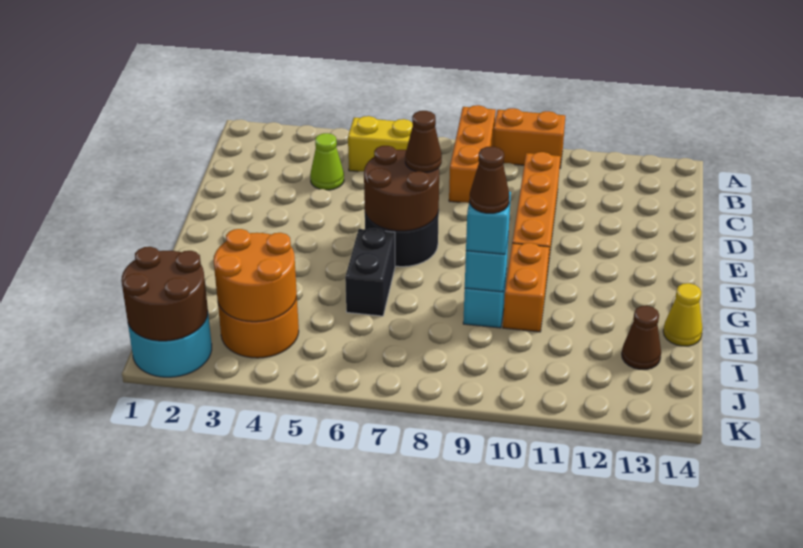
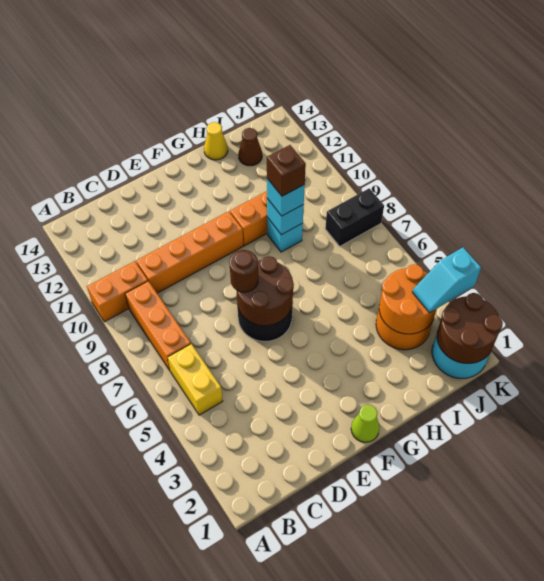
orange brick A8:C8 level 1 -> orange brick B7:B9 level 1
orange brick A9:A10 level 1 -> orange brick A10:B10 level 1
lime cone C4 level 1 -> lime cone F1 level 1
brown cone E7 level 3 -> brown round brick E7 level 3
black brick G6:H6 level 1 -> black brick J8:K8 level 1
brown cone H9 level 4 -> brown brick H9 level 4
none -> cyan slope J3:K3 level 3 top K

